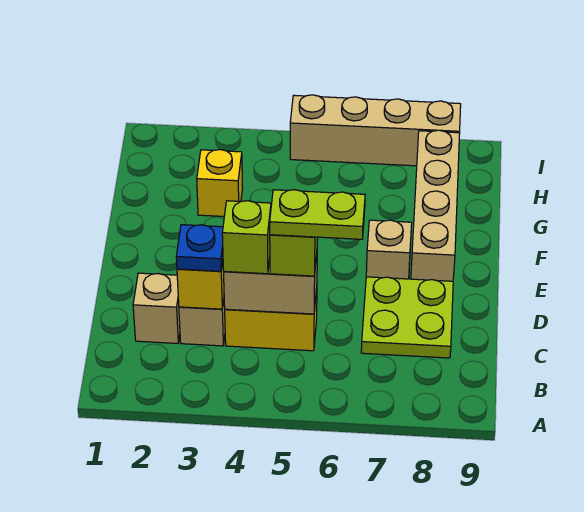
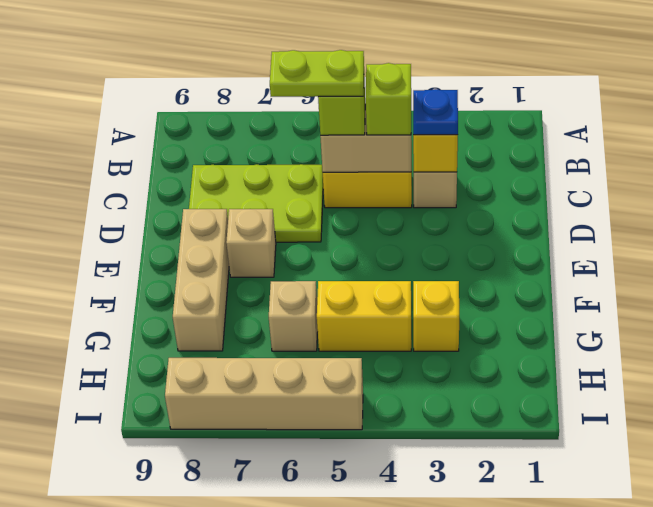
tan brick C2 level 1 -> tan brick G6 level 1
lime plate C7:D8 level 1 -> lime plate C6:D8 level 1
tan brick E8:H8 level 1 -> tan brick E8:G8 level 1
none -> yellow brick G4:G5 level 1

